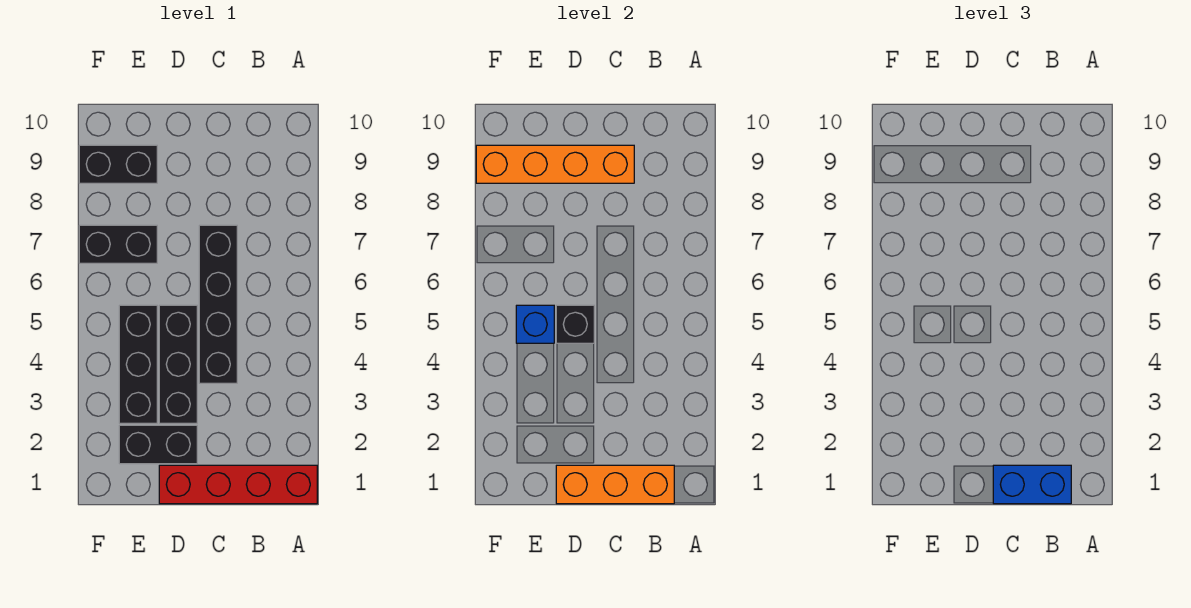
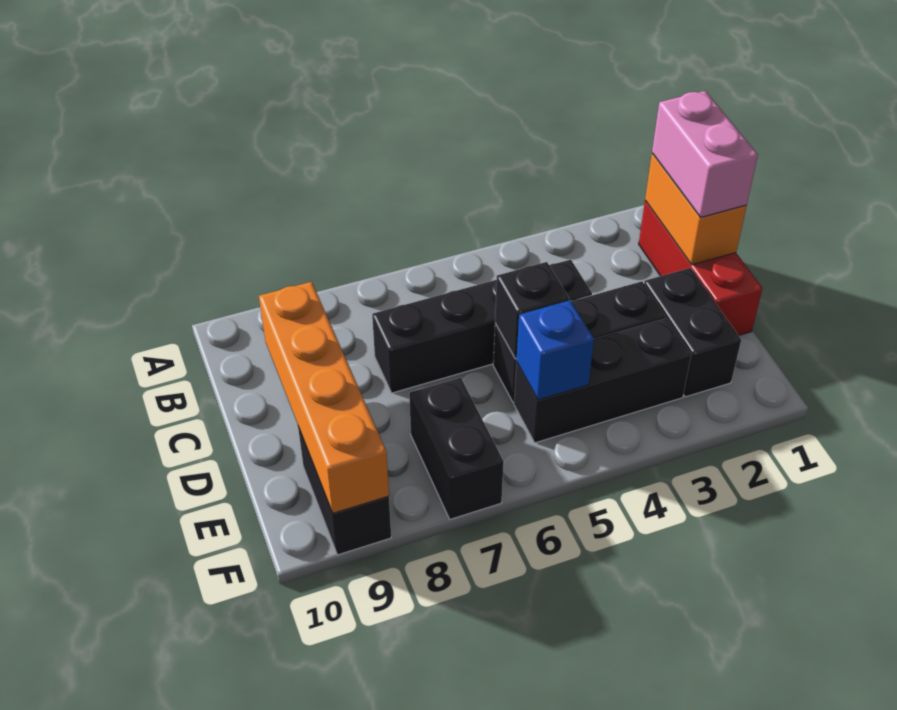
red brick A1:D1 level 1 -> red brick B1:D1 level 1
orange brick B1:D1 level 2 -> orange brick B1:C1 level 2
blue brick B1:C1 level 3 -> pink brick B1:C1 level 3

